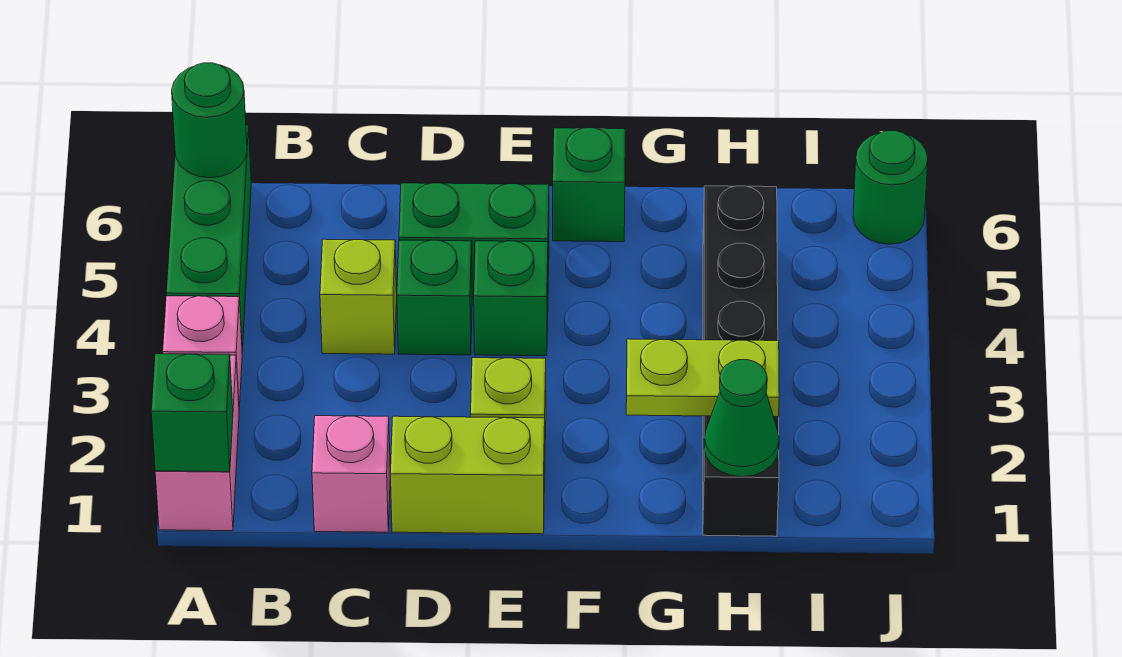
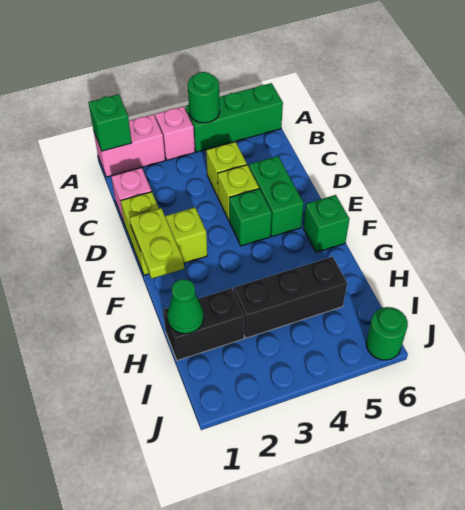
green round brick A6 level 2 -> green round brick A4 level 2
green brick D4 level 1 -> lime brick D4 level 1
lime plate G2:H2 level 2 -> lime plate E1:F1 level 2

